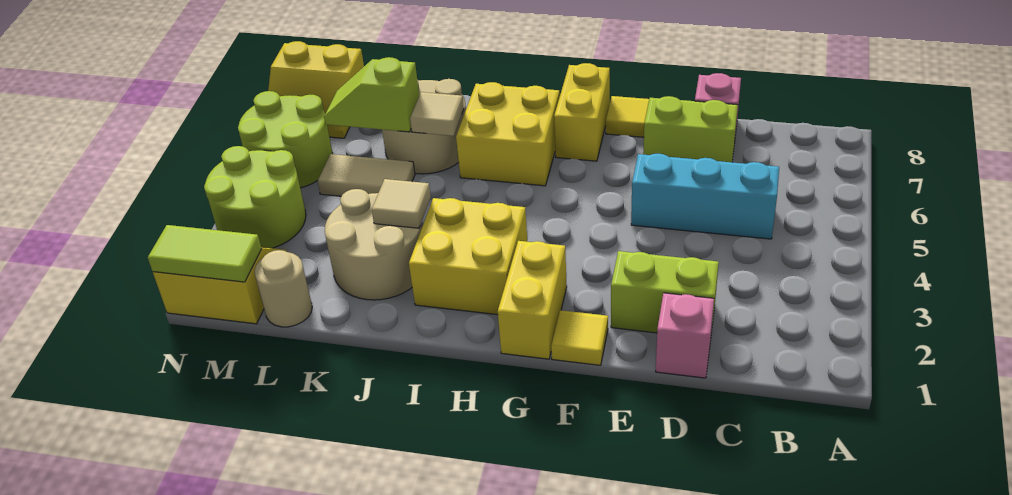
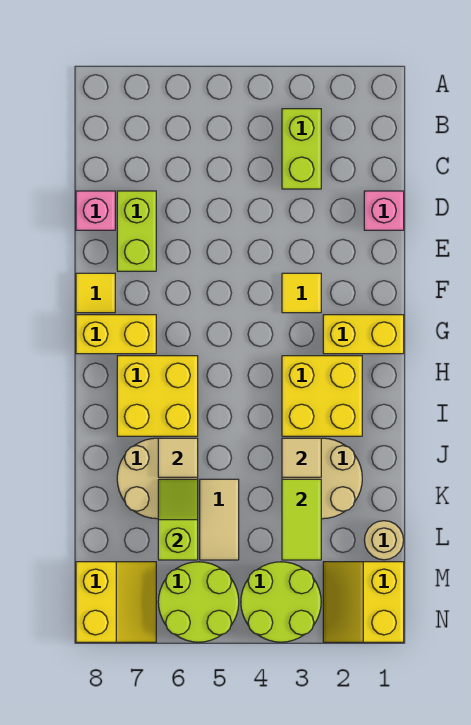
cyan brick C5:E5 level 1 -> none
lime brick D2:E2 level 1 -> lime brick B3:C3 level 1
yellow tile F1 level 1 -> yellow tile F3 level 1
lime slope K6:L6 level 2 top K -> lime slope K6:L6 level 2 top L
lime tile M1:N1 level 2 -> lime tile K3:L3 level 2

